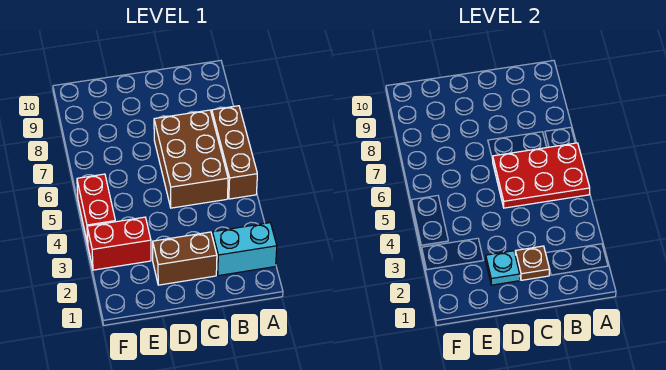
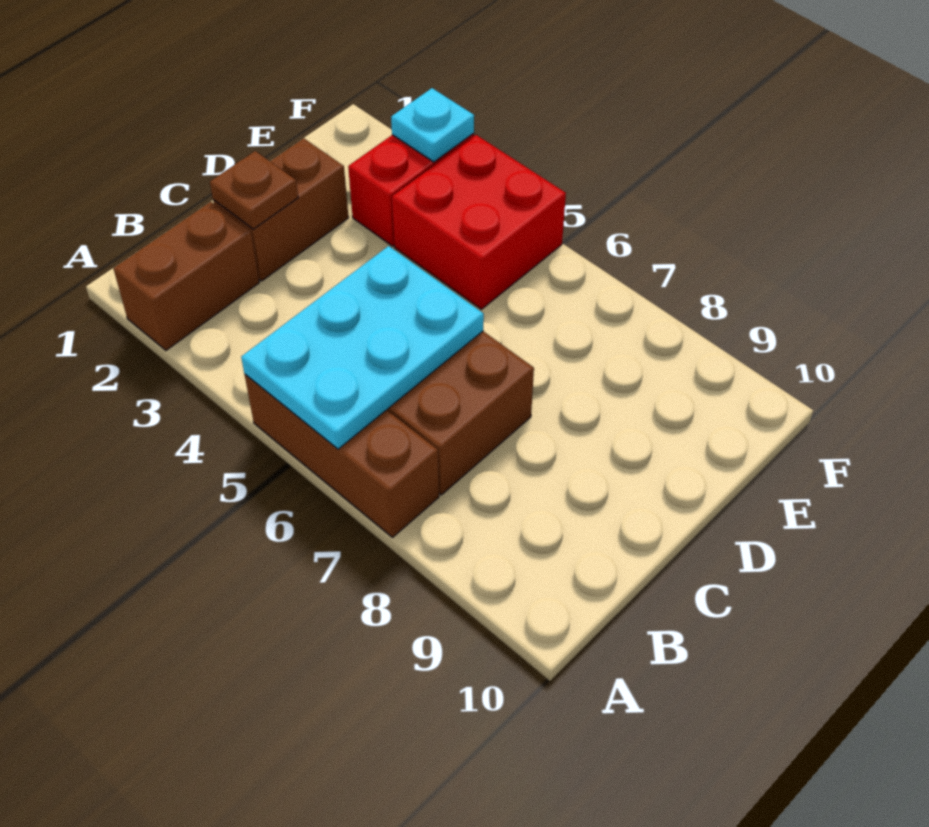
cyan brick A2:B2 level 1 -> brown brick A2:B2 level 1
red plate A5:C6 level 2 -> cyan plate A5:C6 level 2
cyan plate D2 level 2 -> cyan plate F3 level 2
red brick F4:F5 level 1 -> red brick E4:F5 level 1

